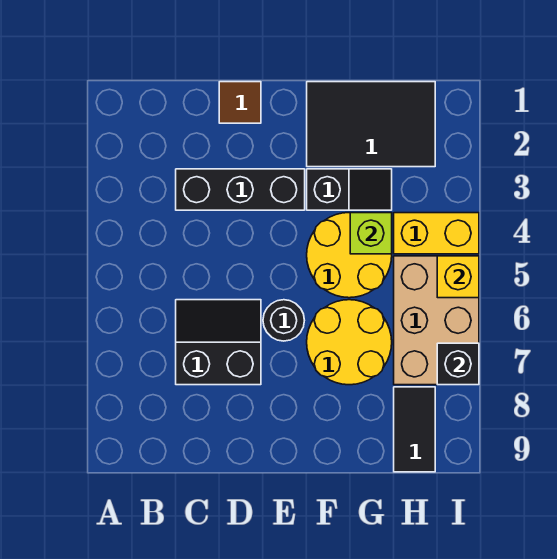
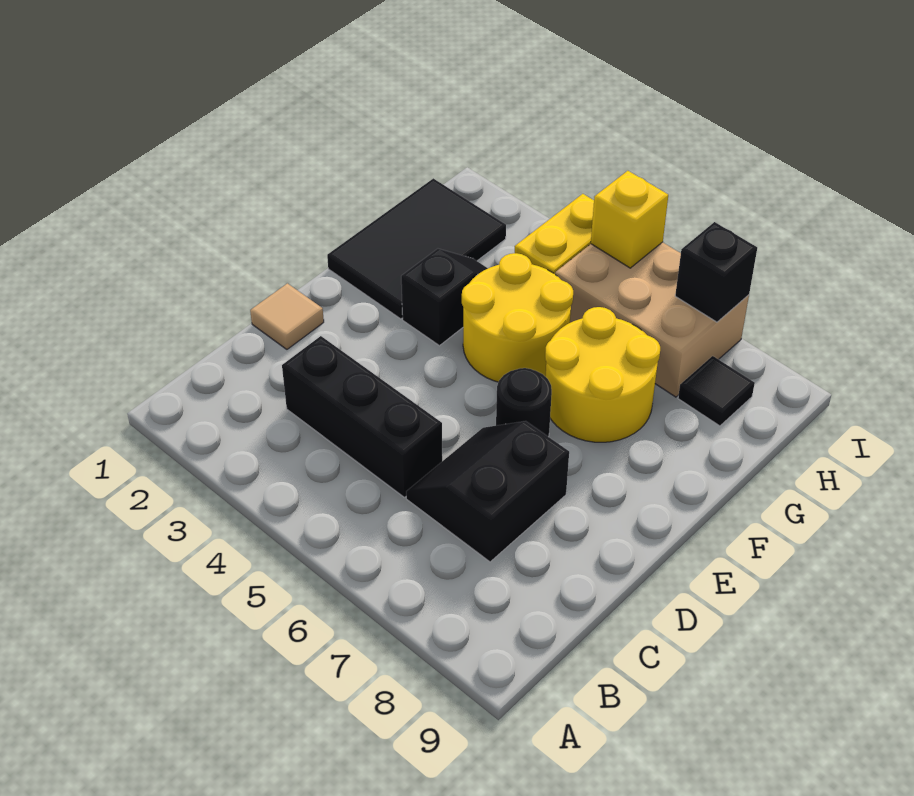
black brick C3:E3 level 1 -> black brick C3:C5 level 1
brown tile D1 level 1 -> tan tile D1 level 1
lime brick G4 level 2 -> none
black tile H8:H9 level 1 -> black tile H8 level 1

